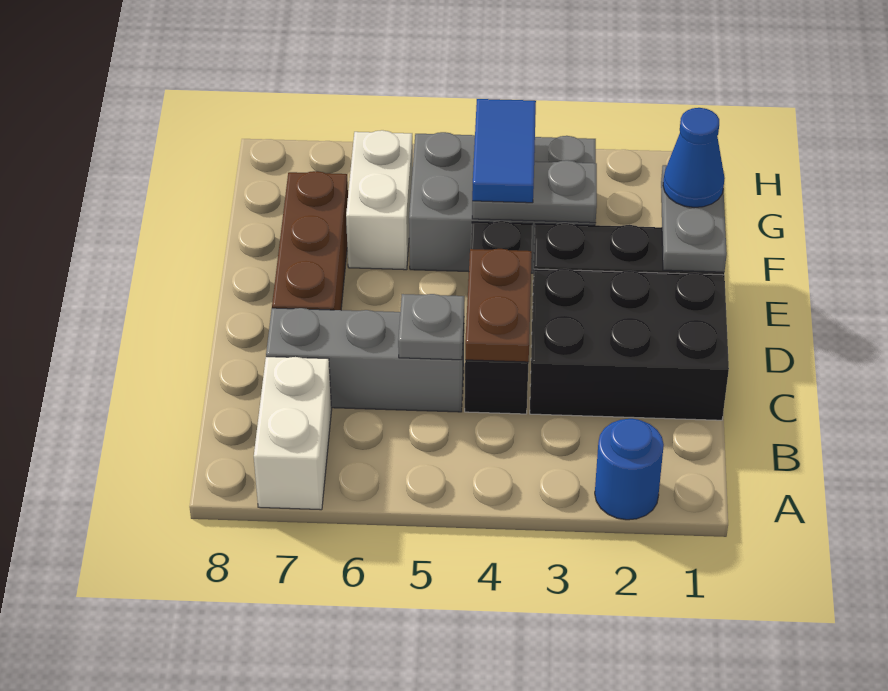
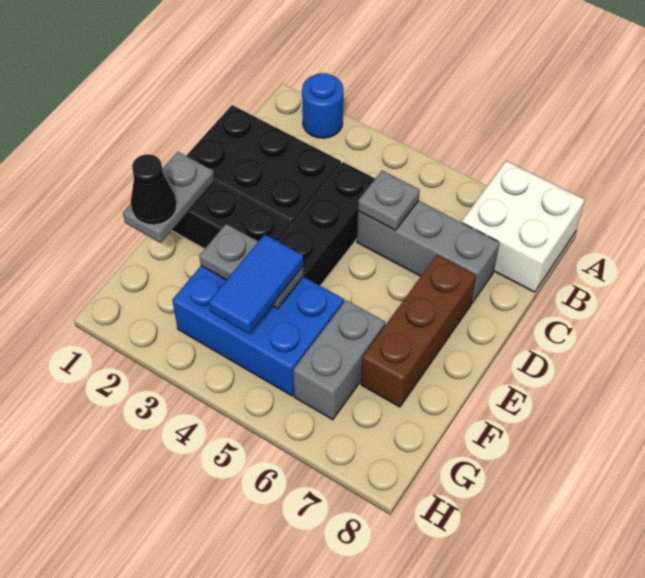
white brick A7:B7 level 1 -> white brick A7:B8 level 1
brown plate C4:D4 level 2 -> none
blue cone F1 level 3 -> black cone F1 level 3
grey brick F3:G5 level 1 -> blue brick F3:G5 level 1
white brick F6:G6 level 1 -> grey brick F6:G6 level 1

